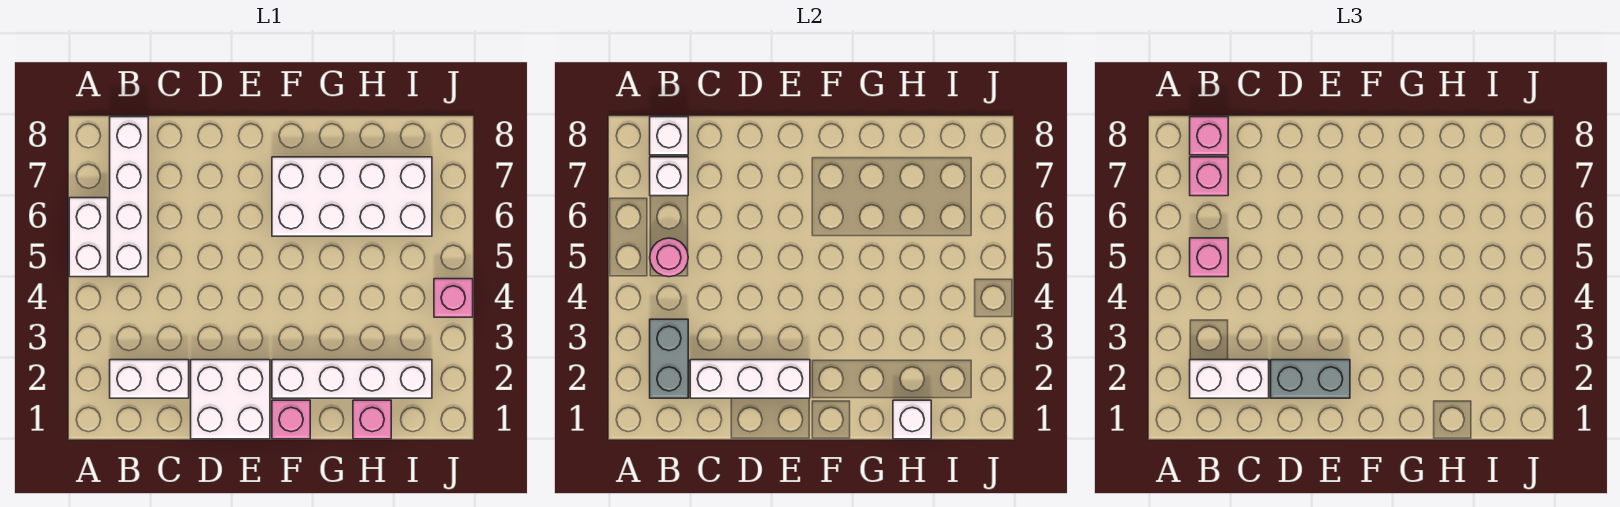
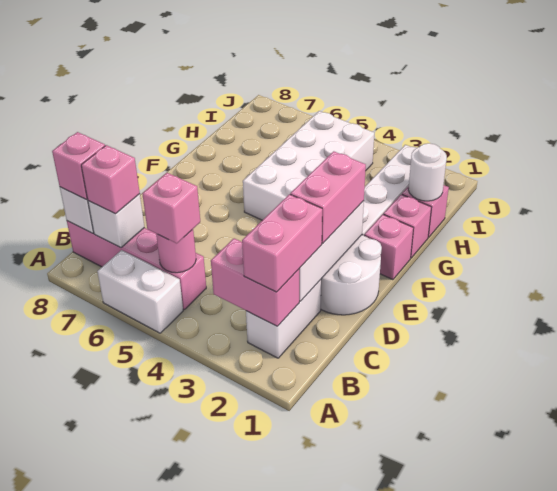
grey brick B2:B3 level 2 -> pink brick B2:B3 level 2
white brick B2:C2 level 3 -> pink brick B2:C2 level 3
white brick B5:B8 level 1 -> pink brick B5:B8 level 1
white brick D1:E2 level 1 -> white round brick D1:E2 level 1
grey brick D2:E2 level 3 -> pink brick D2:E2 level 3
white brick F6:I7 level 1 -> white brick F4:I5 level 1
white brick H1 level 2 -> white round brick H1 level 2
pink brick J4 level 1 -> pink brick G1 level 1

